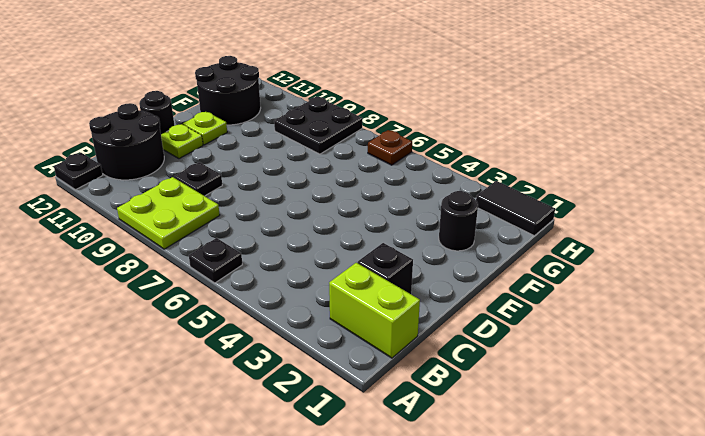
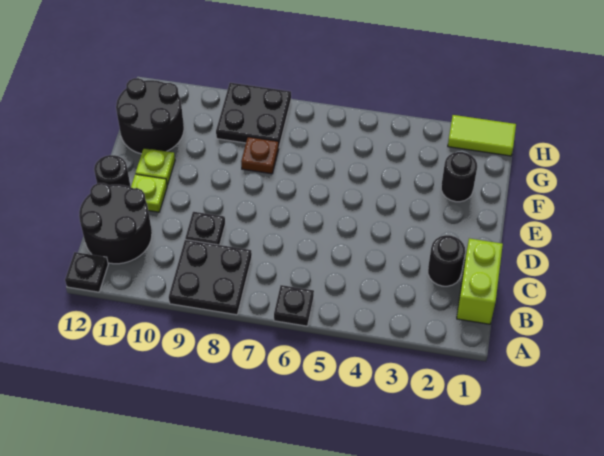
lime plate A8:B9 level 1 -> black plate A8:B9 level 1
lime brick B1:B2 level 1 -> lime brick B1:C1 level 1
black brick C2 level 1 -> black round brick C2 level 1
black tile H1:H2 level 1 -> lime tile H1:H2 level 1
brown plate H6 level 1 -> brown plate F8 level 1

